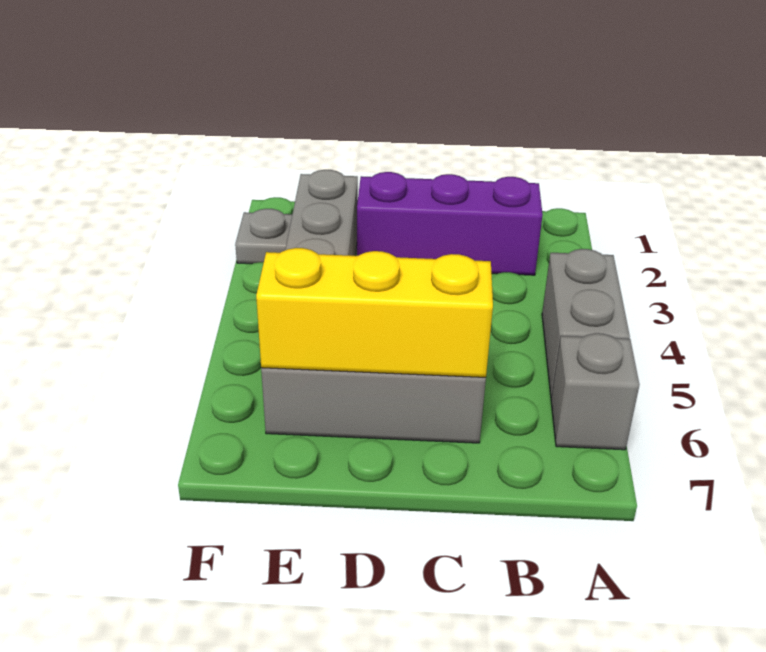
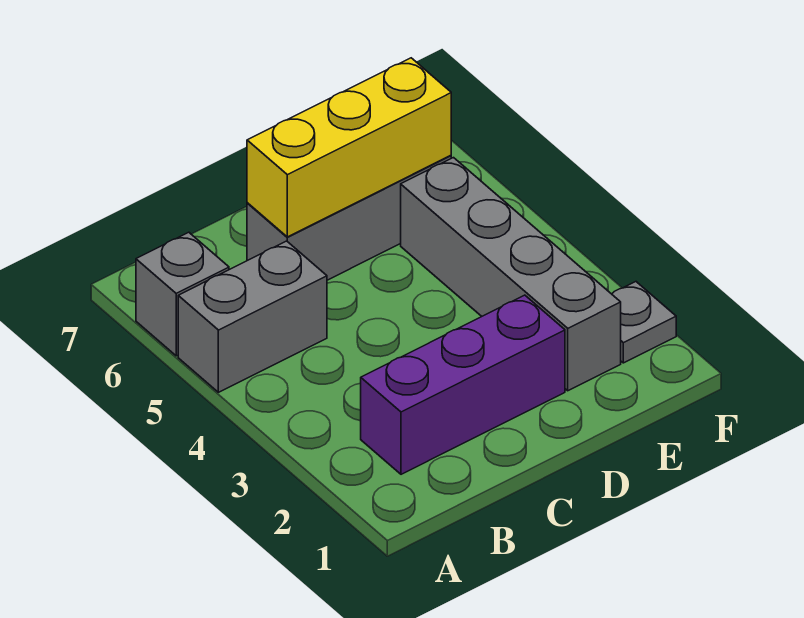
grey brick A4:A5 level 1 -> grey brick A5:B5 level 1

